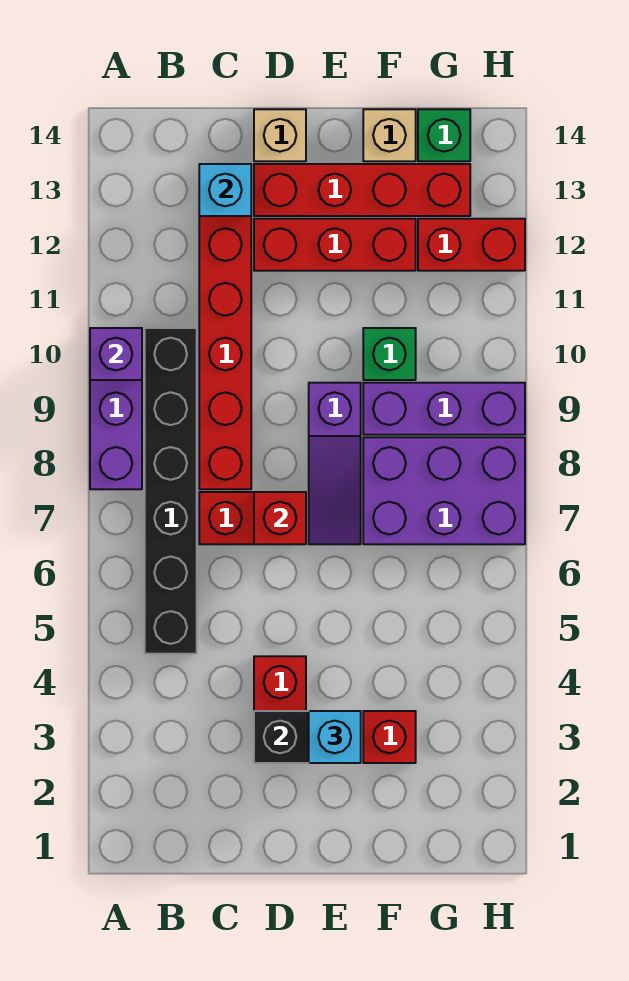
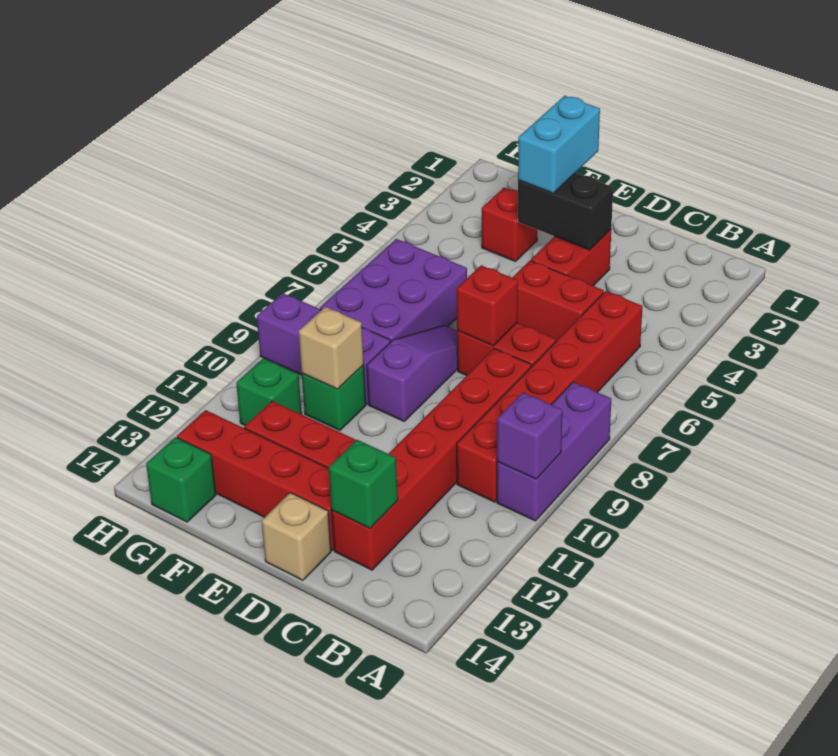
black brick B5:B10 level 1 -> red brick B5:B10 level 1
cyan brick C13 level 2 -> green brick C13 level 2
cyan brick E3 level 3 -> cyan brick E2:E3 level 3
purple brick F7:H8 level 1 -> purple brick F6:G8 level 1
tan brick F14 level 1 -> tan brick F10 level 2
none -> green brick G11 level 1
red brick G12:H12 level 1 -> red brick C5:D5 level 1

